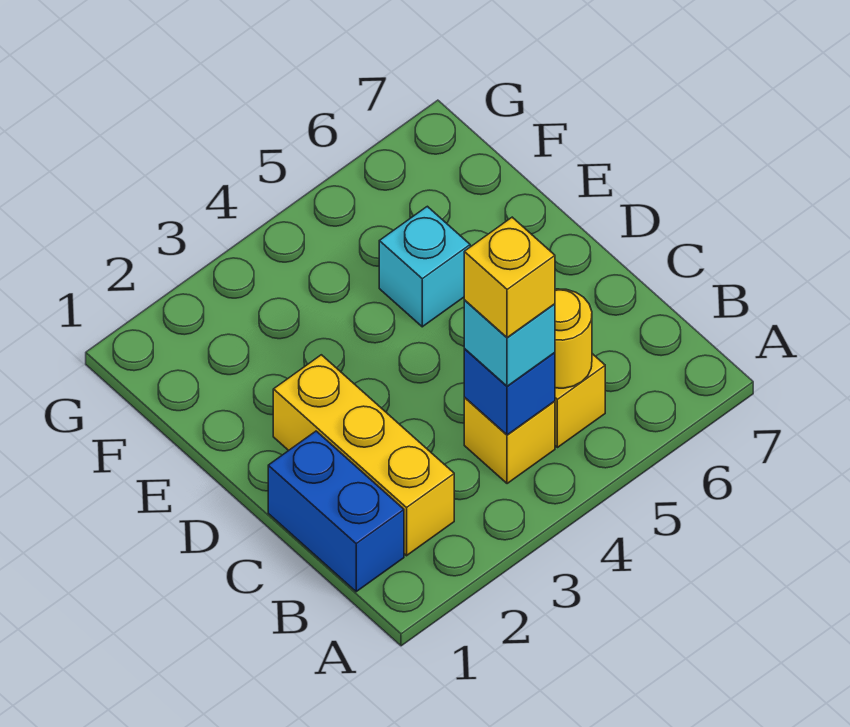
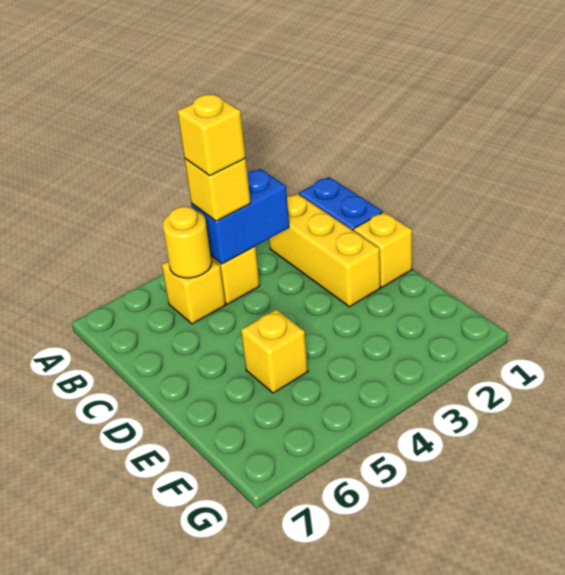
blue brick B4 level 2 -> blue brick B3:B4 level 2
cyan brick B4 level 3 -> yellow brick B4 level 3
none -> yellow brick D1 level 1
cyan brick E5 level 1 -> yellow brick E5 level 1

